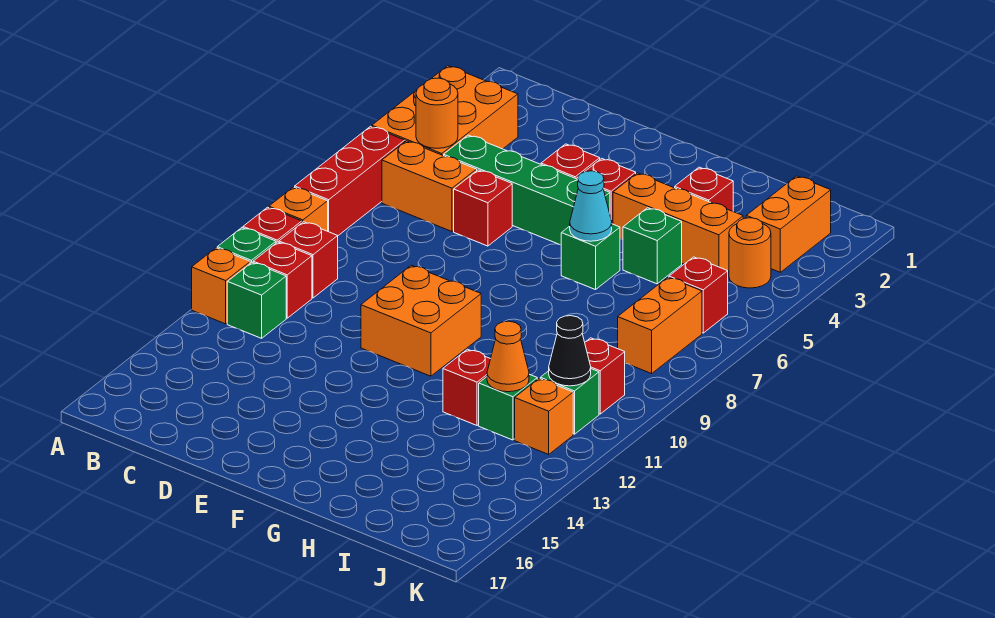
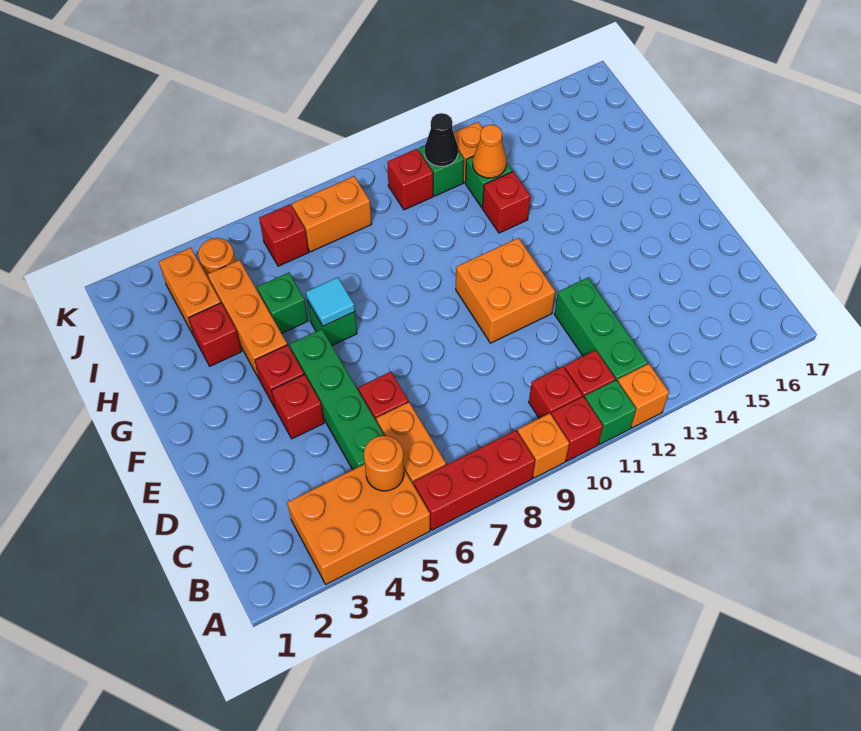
green brick B12 level 1 -> green brick B12:D12 level 1
cyan cone G6 level 2 -> cyan tile G6 level 2
orange brick J2:J3 level 1 -> orange brick I3:J3 level 1

